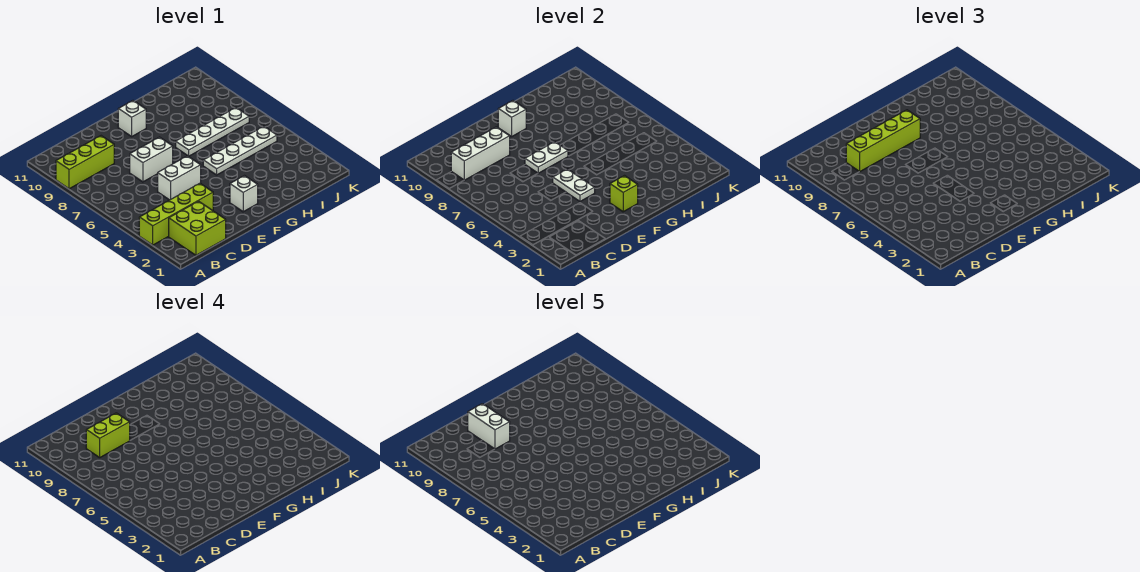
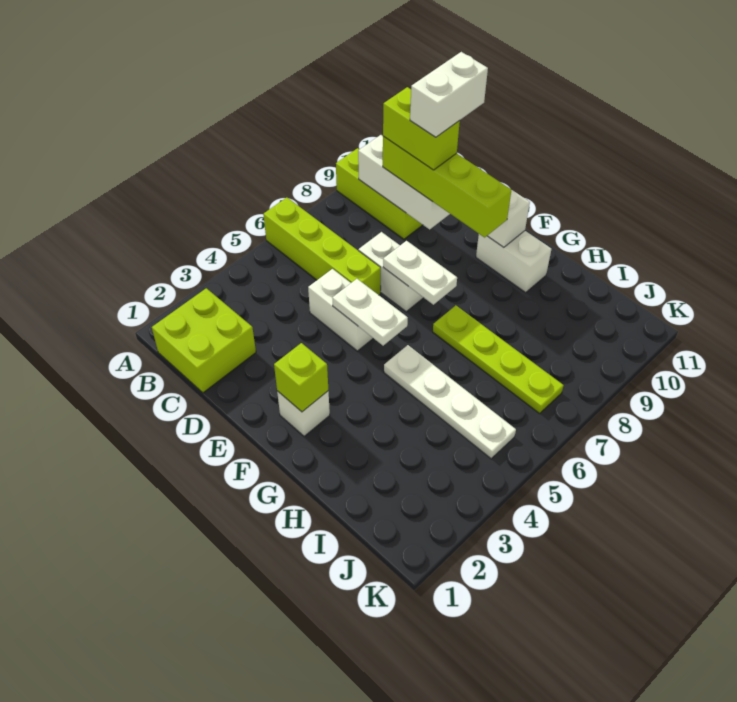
lime brick A3:D3 level 1 -> lime brick A6:D6 level 1
white plate E4:E5 level 2 -> white plate E5:F5 level 2
white brick F10 level 1 -> white brick F10:G10 level 1
white plate G7:J7 level 1 -> lime plate G7:J7 level 1

